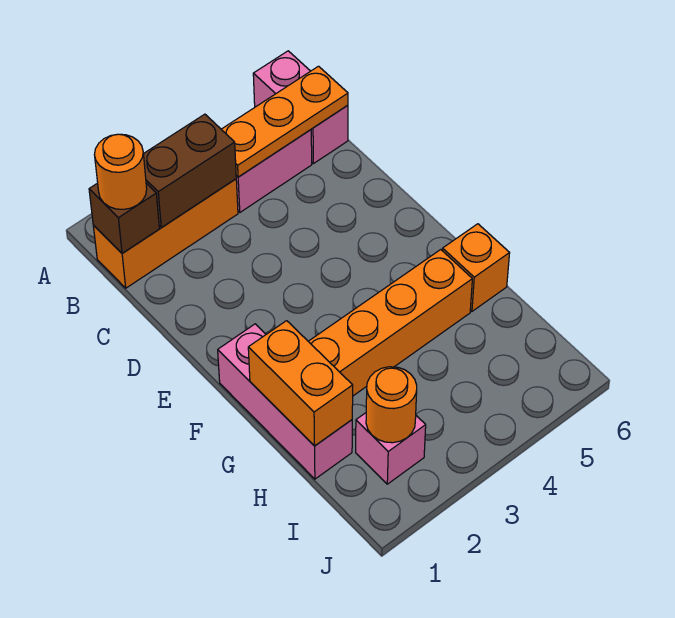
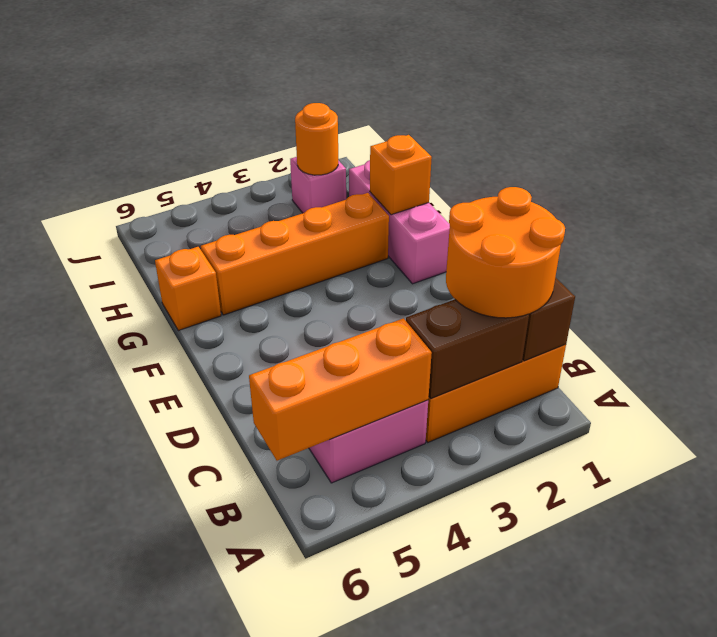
pink brick A6:B6 level 1 -> none
orange round brick B1 level 3 -> orange round brick B1:C2 level 3
orange plate B4:B6 level 2 -> orange brick B4:B6 level 2
orange brick G1:H1 level 2 -> orange brick G1 level 2

